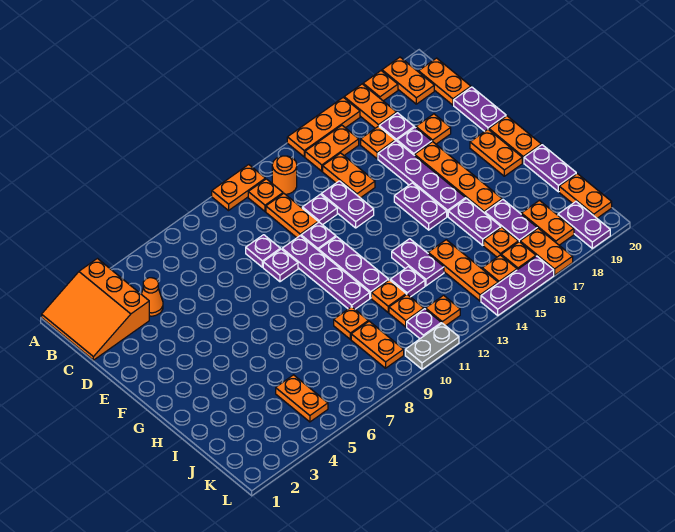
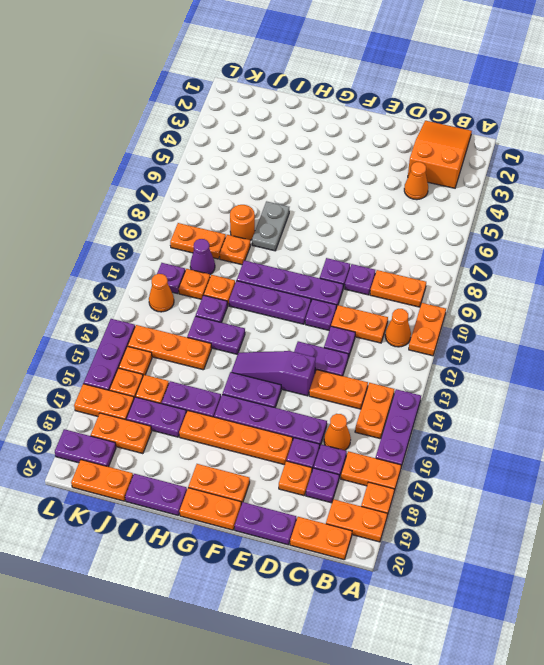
orange slope A1:C3 level 1 top 3 -> orange slope B1:C3 level 1 top 3
orange plate A14:A16 level 1 -> purple plate A14:A16 level 1
orange plate B11 level 1 -> orange cone B11 level 1
orange round brick B12 level 1 -> orange round brick I8 level 1
orange plate C16 level 1 -> orange cone C16 level 1
none -> purple plate C18 level 1
none -> purple slope E14:G14 level 1 top E
orange plate J5:K5 level 1 -> orange plate B9:C9 level 1
none -> purple cone J10 level 1
orange plate K12 level 1 -> orange cone K12 level 1
grey plate L10:L11 level 1 -> grey plate H7:H8 level 1

